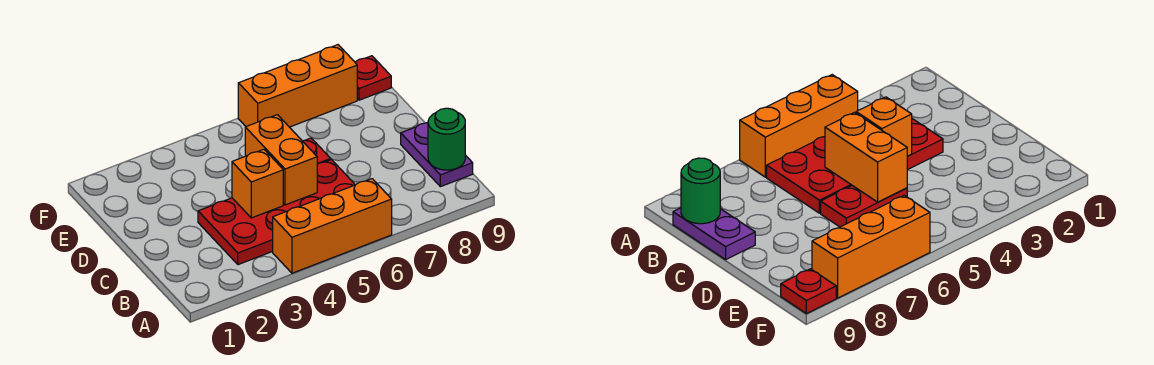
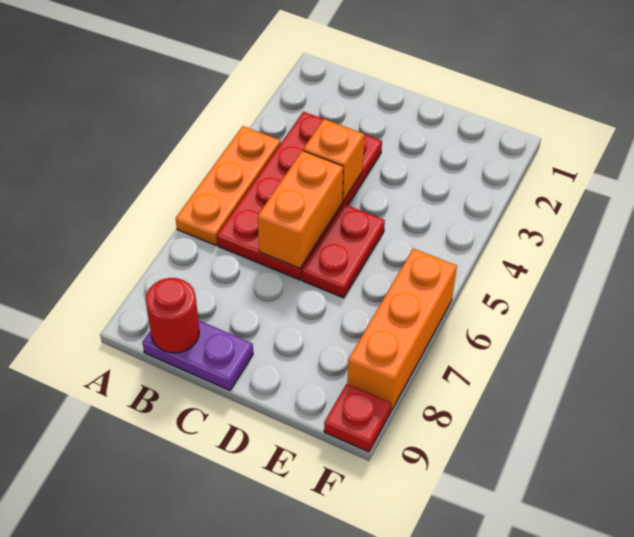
orange brick A4:A6 level 1 -> orange plate A4:A6 level 1
green round brick B9 level 2 -> red round brick B9 level 2
orange brick C5:D5 level 2 -> orange brick C5:C6 level 2

